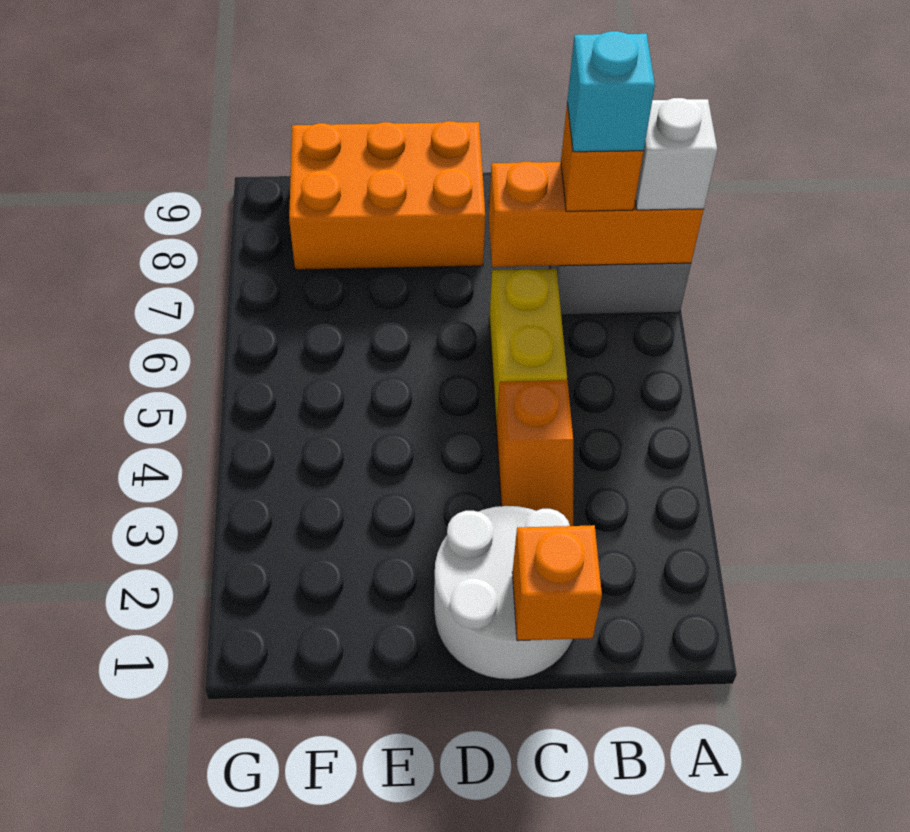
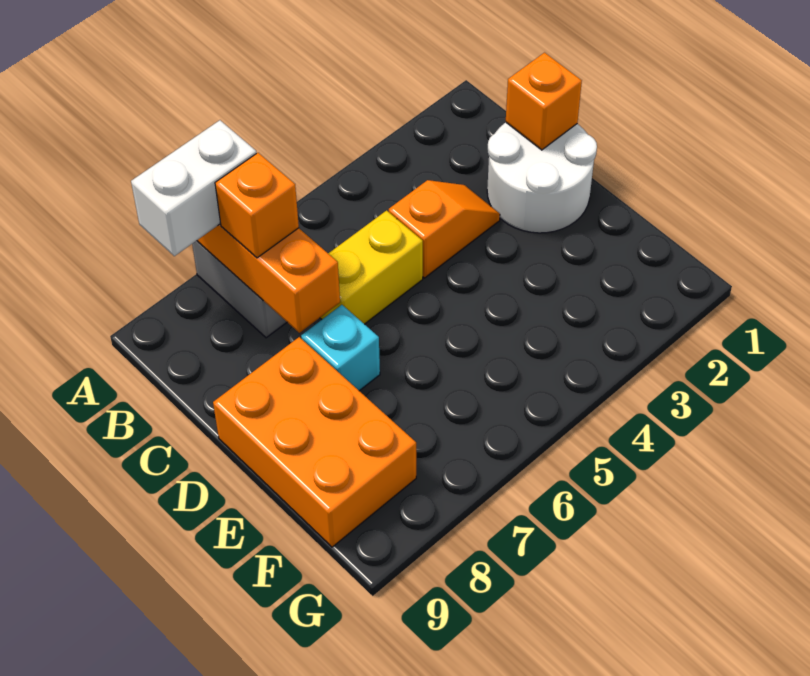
white brick A7 level 3 -> white brick A7:A8 level 3
cyan brick B7 level 4 -> cyan brick D7 level 1

